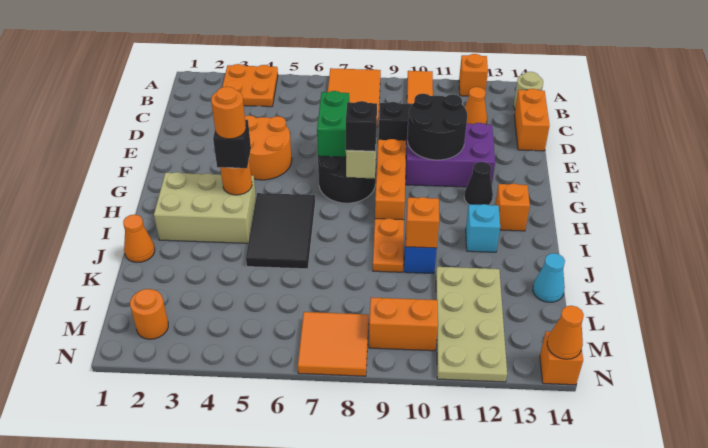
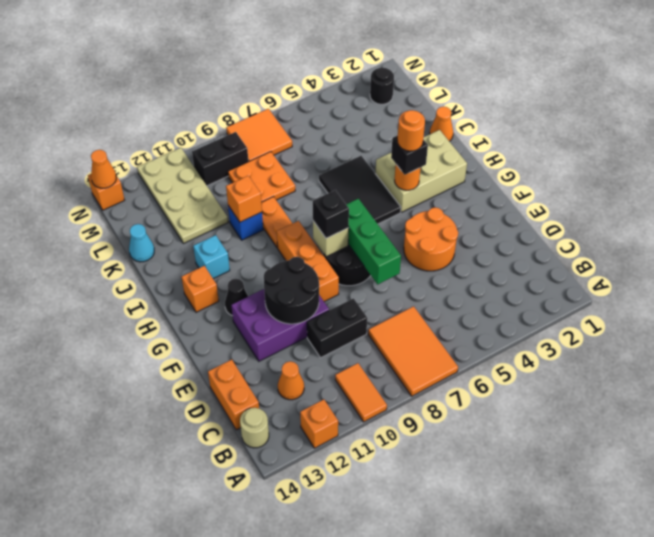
orange plate A3:B4 level 1 -> orange plate K8:L9 level 1
green brick E7:F7 level 2 -> green brick E7:G7 level 2
orange round brick M2 level 1 -> black round brick M2 level 1
orange brick M9:M10 level 1 -> black brick M9:M10 level 1

